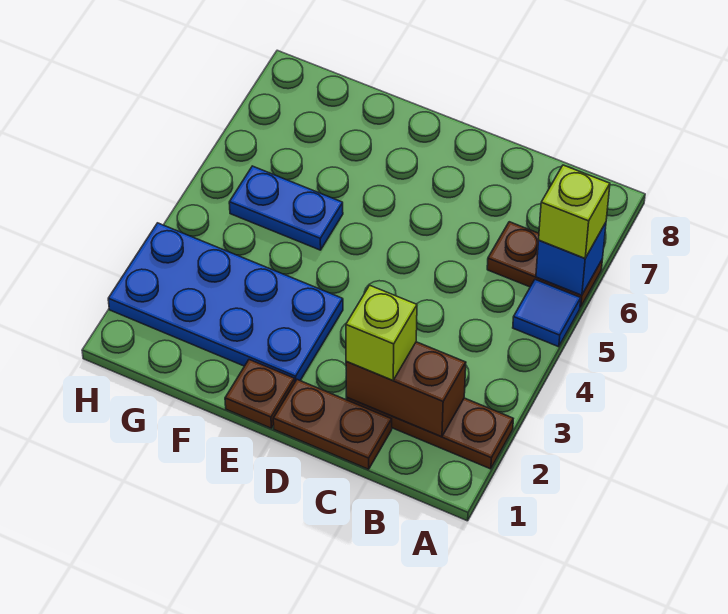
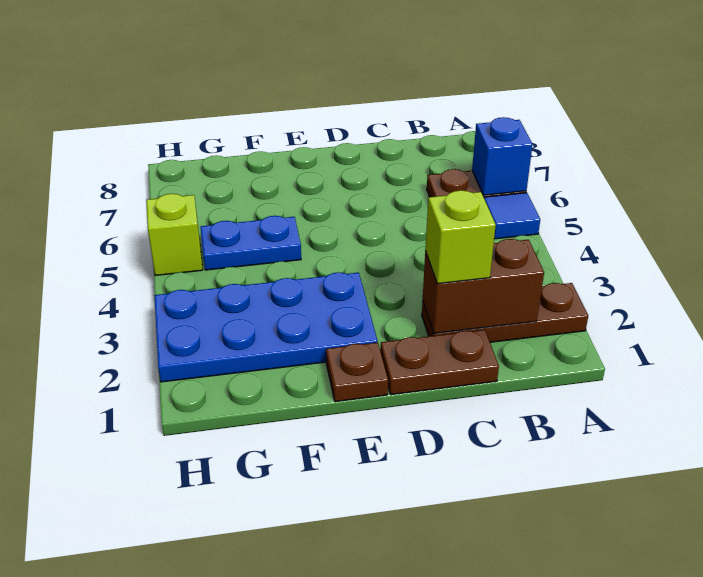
lime brick A6 level 3 -> lime brick H5 level 1

